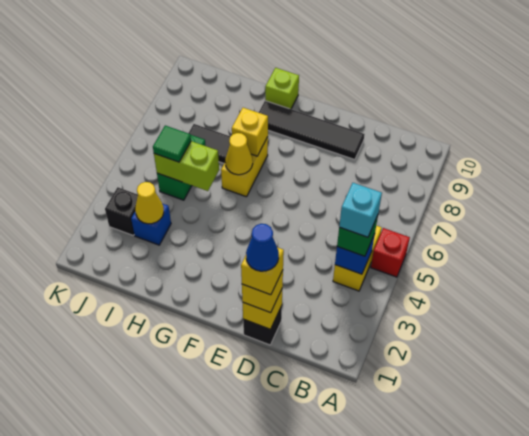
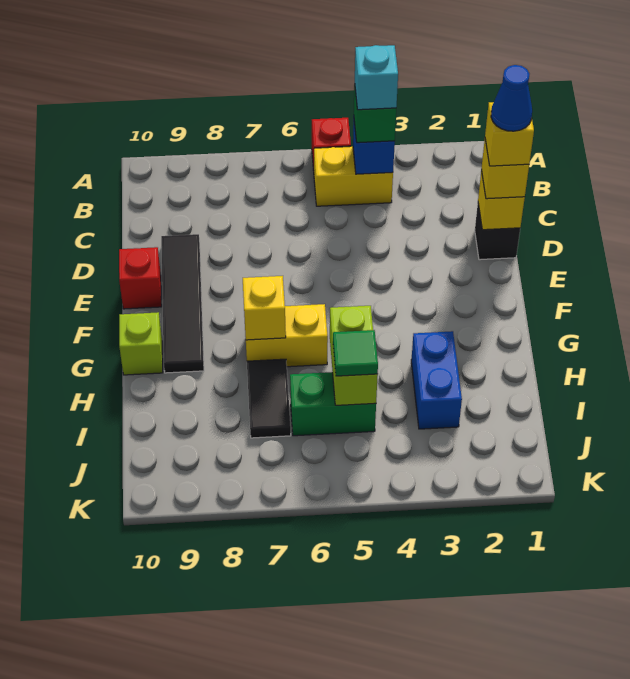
none -> red brick E10 level 1
yellow cone G6 level 2 -> none
blue brick I3 level 1 -> blue brick H3:I3 level 1
yellow cone I3 level 2 -> none
black brick J3 level 1 -> none

